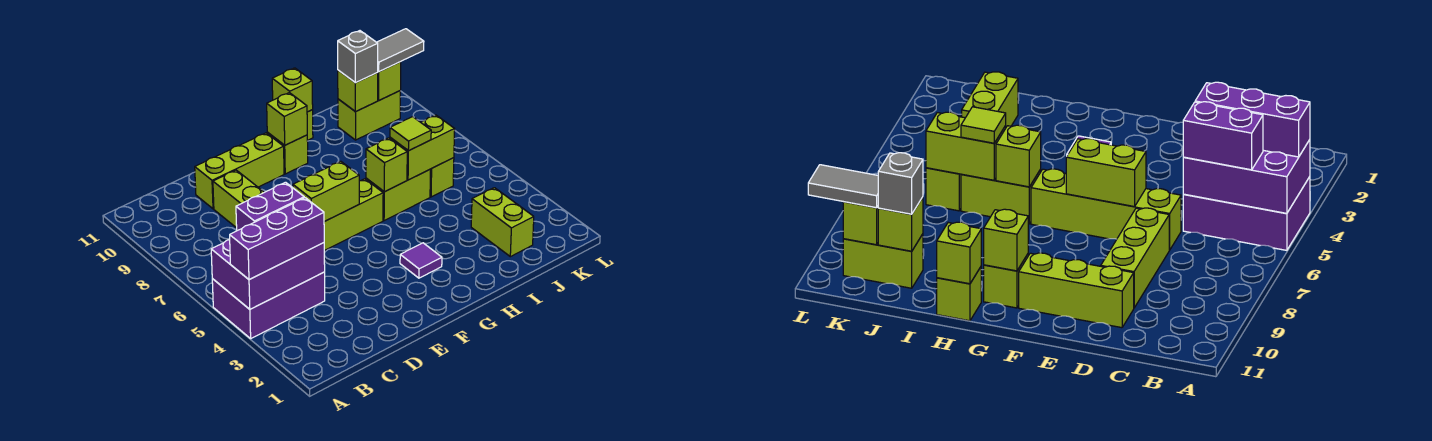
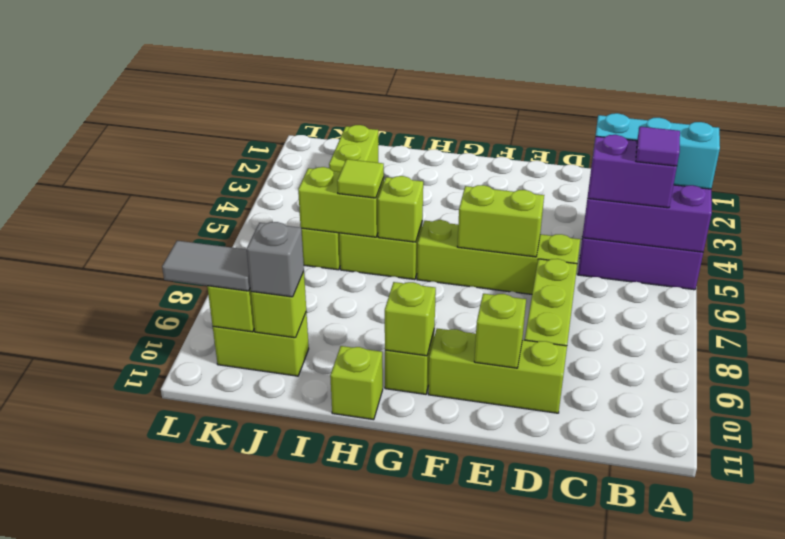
purple brick A4:C4 level 3 -> cyan brick A4:C4 level 3
purple tile G3 level 1 -> purple tile B5 level 4
lime brick H11 level 2 -> lime brick E10 level 2

